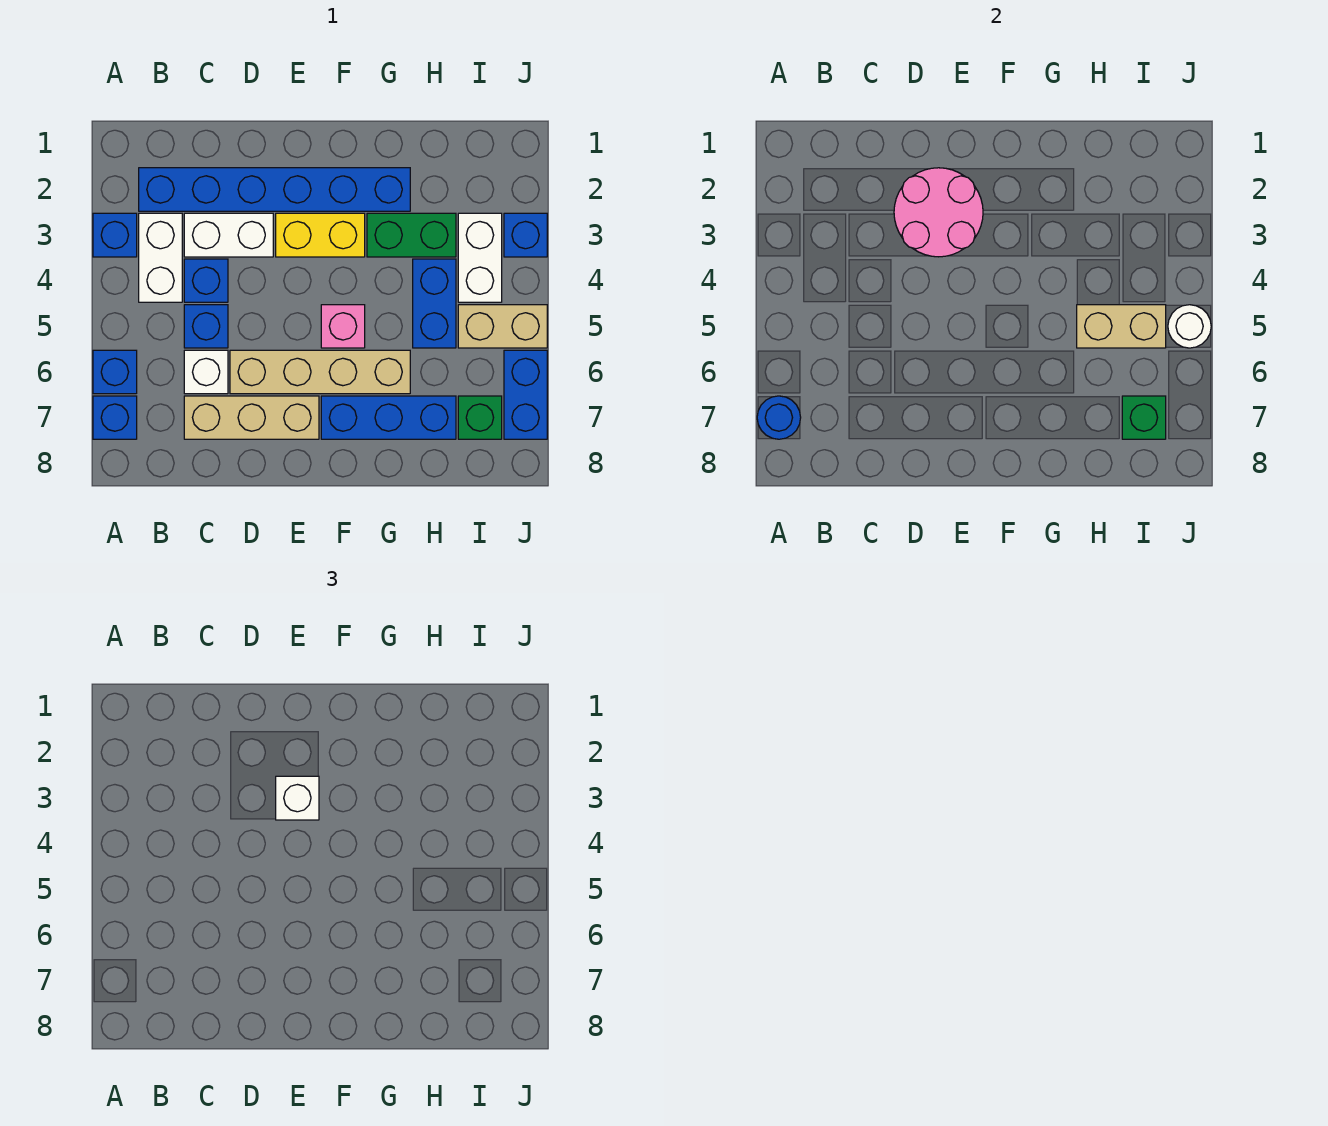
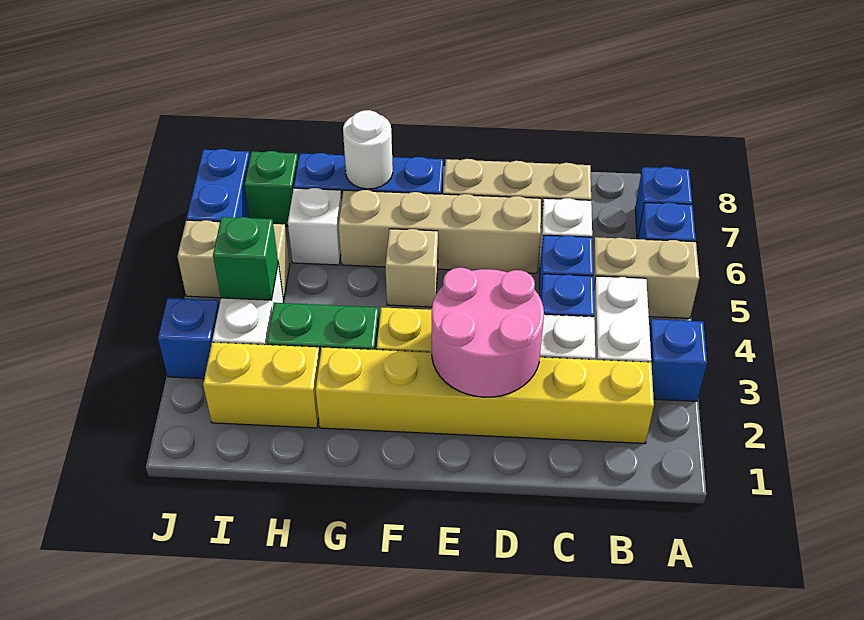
blue round brick A7 level 2 -> none
blue brick B2:G2 level 1 -> yellow brick B2:G2 level 1
white brick E3 level 3 -> white brick H6 level 1
pink brick F5 level 1 -> tan brick F5 level 1
none -> yellow brick H2:I2 level 1
blue brick H4:H5 level 1 -> none
tan brick H5:I5 level 2 -> tan brick A5:B5 level 1
green brick I7 level 2 -> green brick I4 level 2
white round brick J5 level 2 -> white round brick G7 level 2

